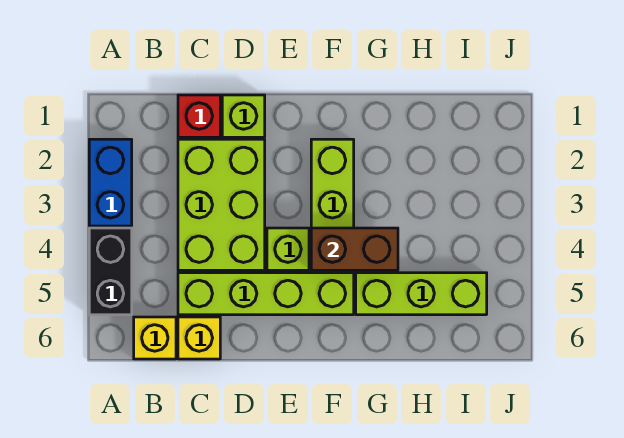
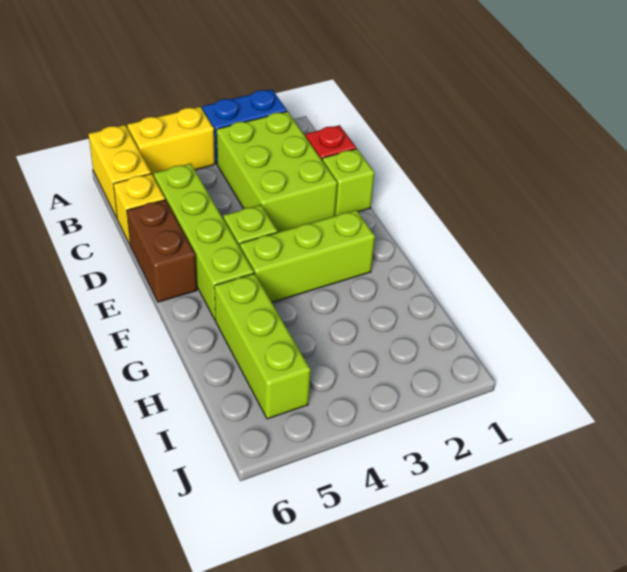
black brick A4:A5 level 1 -> yellow brick A4:A5 level 1
yellow brick B6 level 1 -> yellow brick A6:B6 level 1
lime brick C2:D4 level 1 -> lime brick B2:D3 level 1
brown brick F4:G4 level 2 -> brown brick D6:E6 level 1

